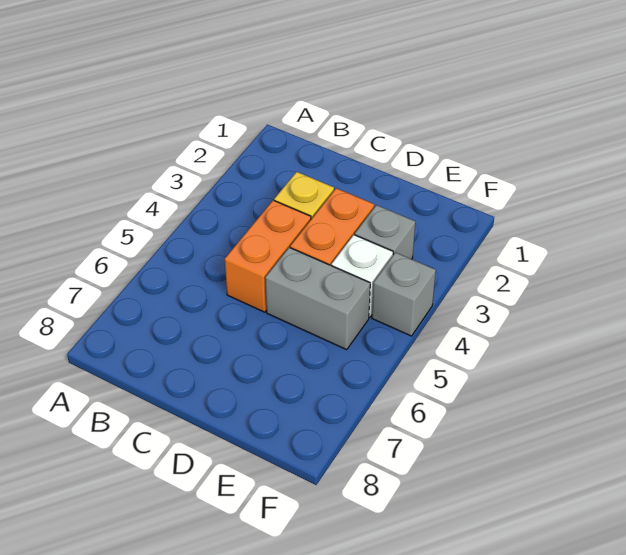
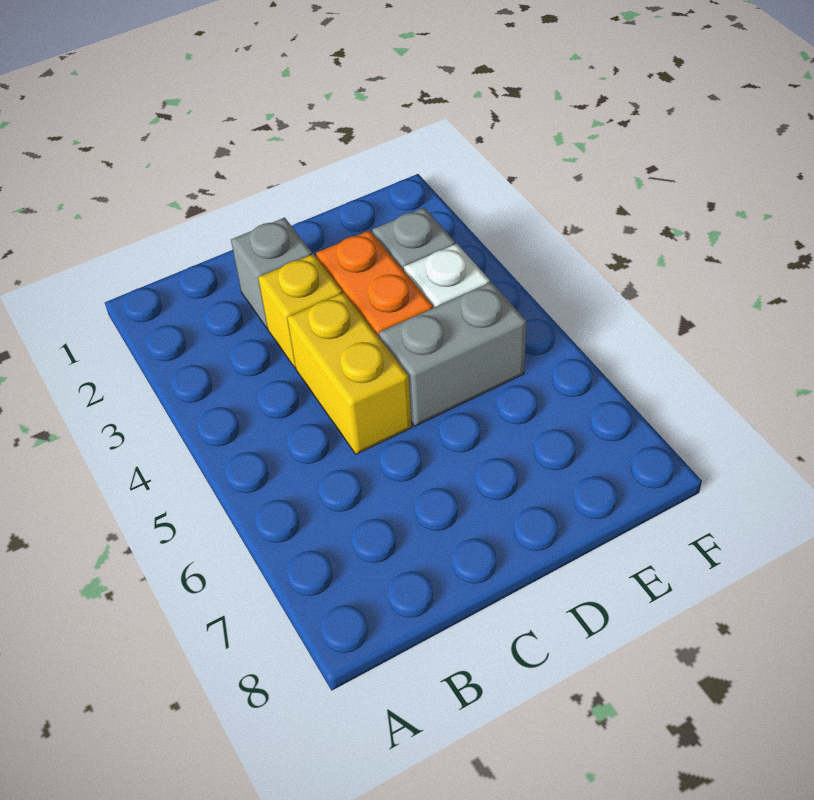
orange brick C4:C5 level 1 -> yellow brick C4:C5 level 1
grey brick F4 level 1 -> grey brick C2 level 1

